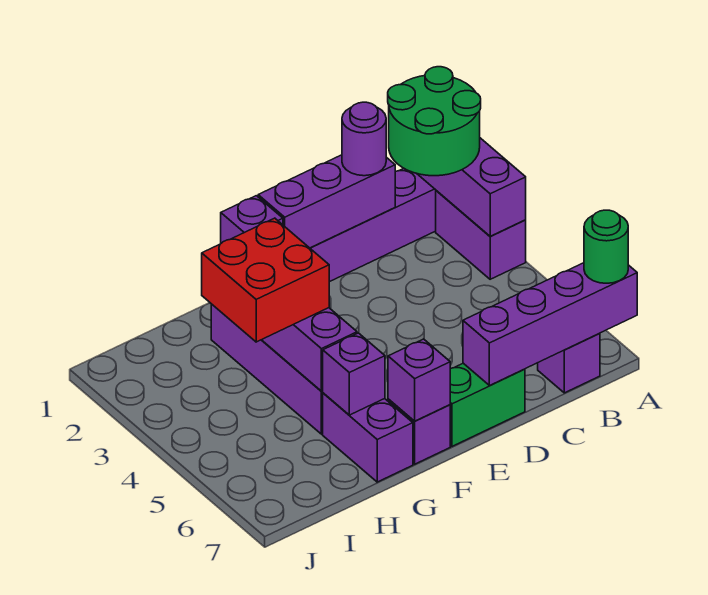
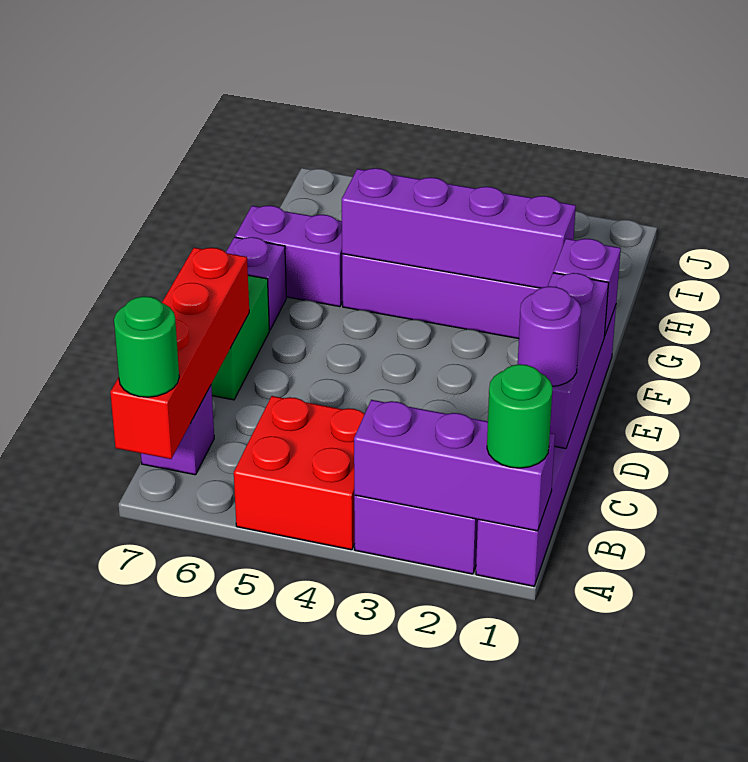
green round brick A1:B2 level 3 -> green round brick A1 level 3
purple brick A7:D7 level 2 -> red brick A7:D7 level 2
purple brick F7 level 2 -> none
red brick G3:H4 level 3 -> red brick A4:B5 level 1
purple brick G6 level 2 -> none

